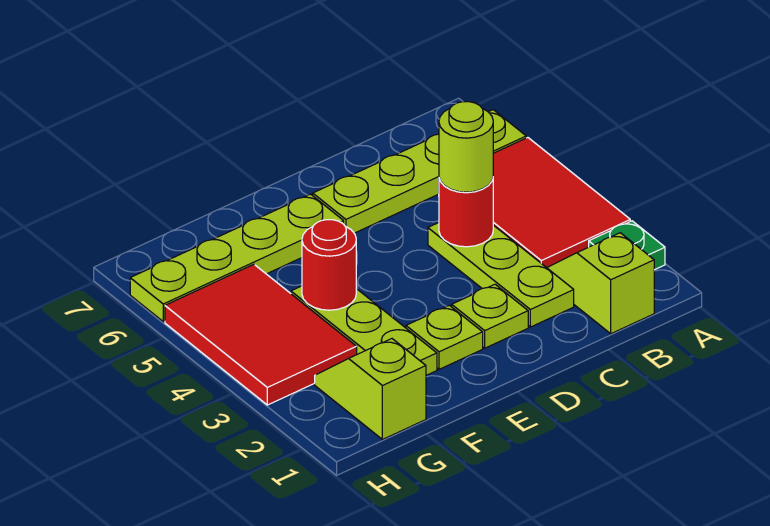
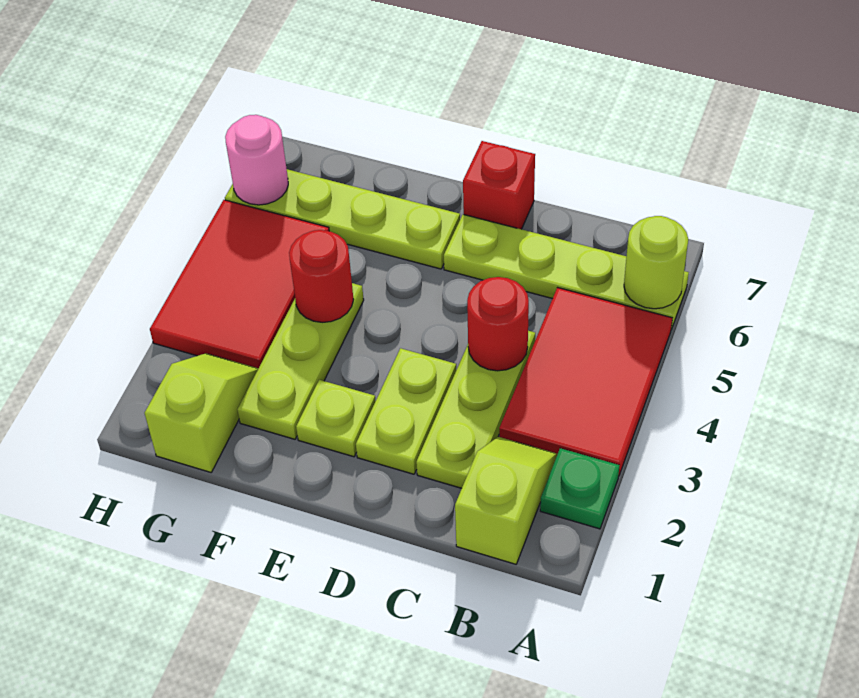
lime round brick C4 level 3 -> lime round brick A6 level 2
lime plate D2 level 1 -> lime plate D2:D3 level 1
none -> red brick D7 level 1
none -> pink round brick H6 level 2

